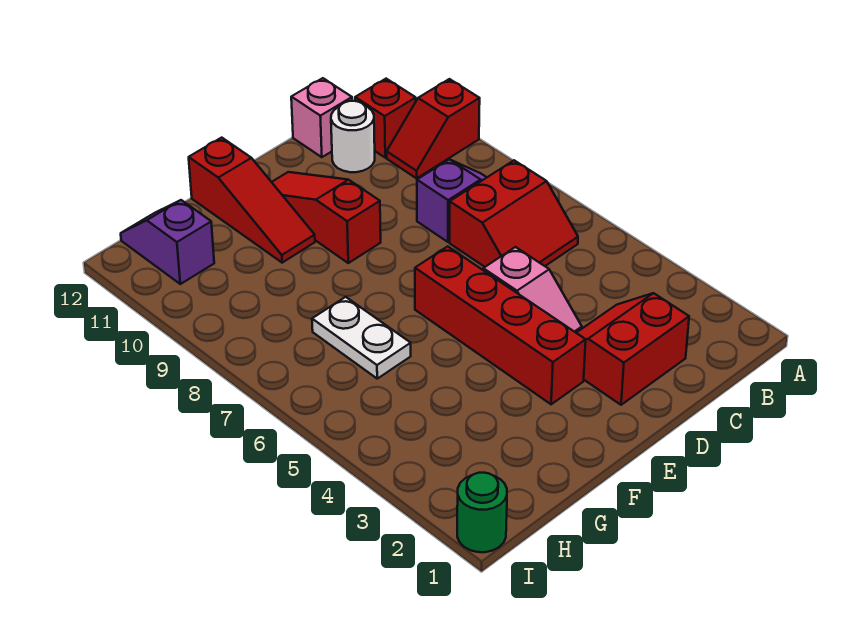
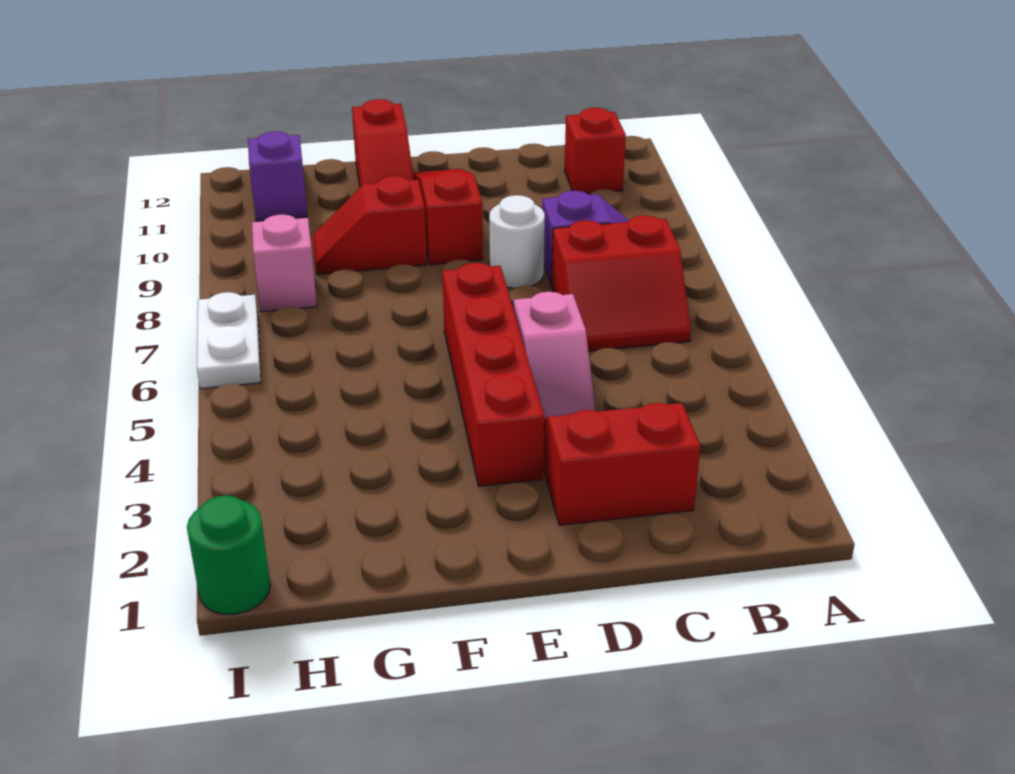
red slope A10:B10 level 1 top A -> red slope F9:G9 level 1 top F
white round brick C11 level 1 -> white round brick D8 level 1
pink brick C12 level 1 -> pink brick H8 level 1
white plate G6:G7 level 1 -> white plate I6:I7 level 1

